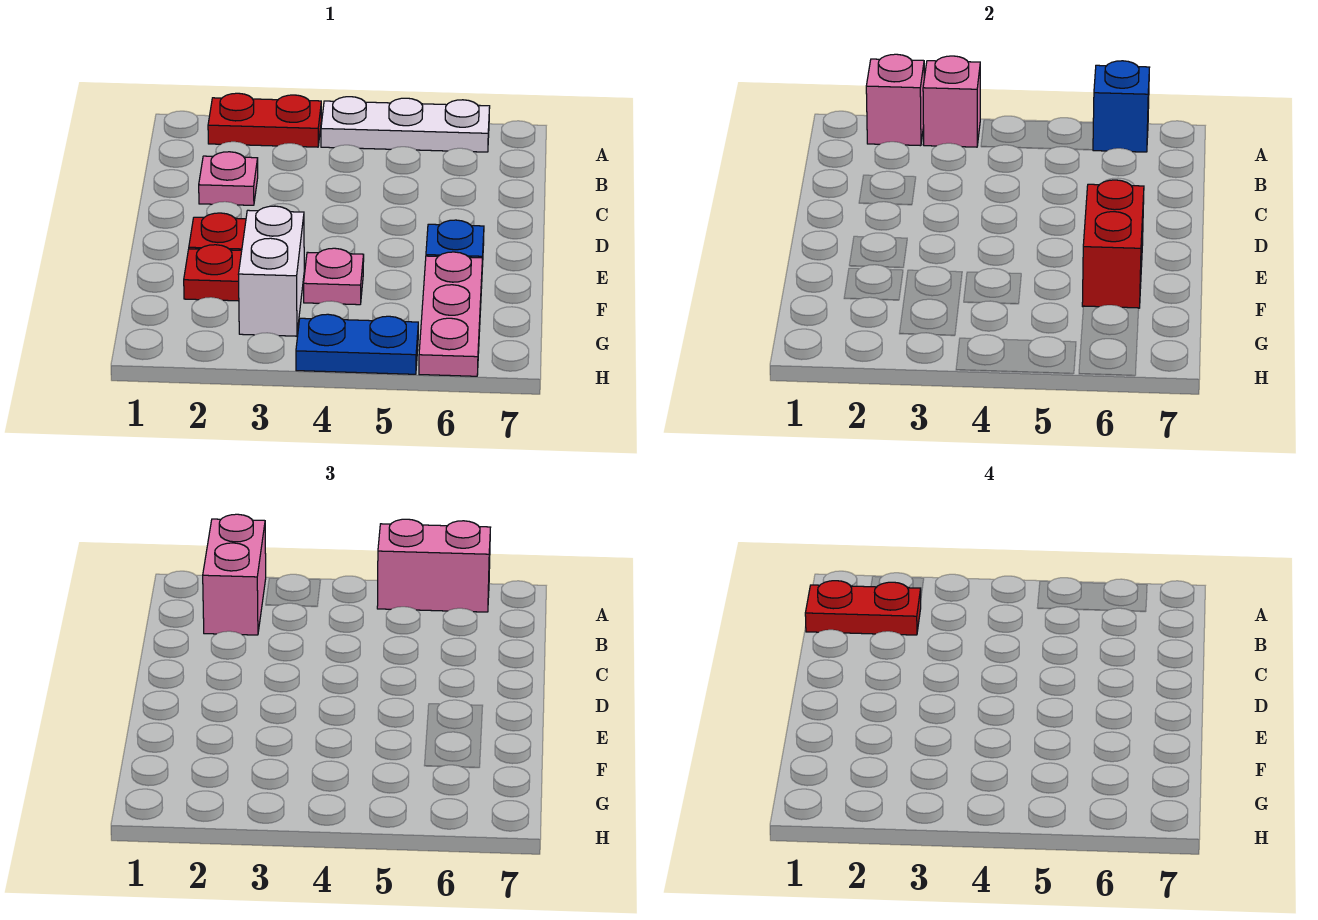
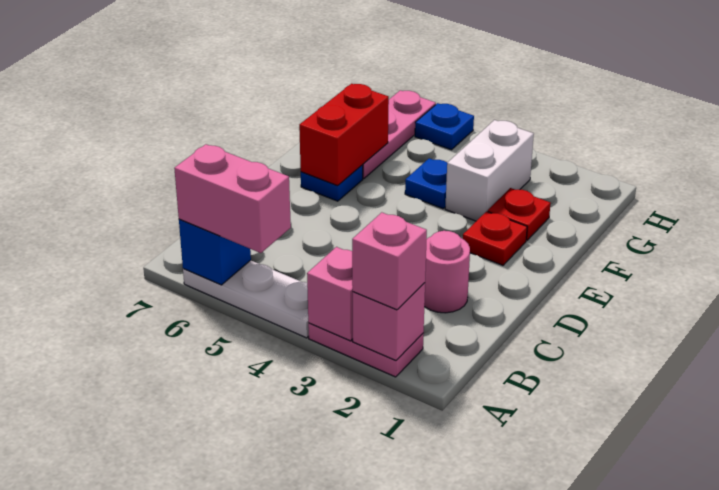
red plate A2:A3 level 1 -> pink plate A2:A3 level 1
pink brick A2:B2 level 3 -> pink brick A2 level 3
red plate B1:B2 level 4 -> none
pink plate C2 level 1 -> pink round brick C2 level 1
pink plate F4 level 1 -> blue plate F4 level 1
blue plate H4:H5 level 1 -> blue plate H5 level 1

